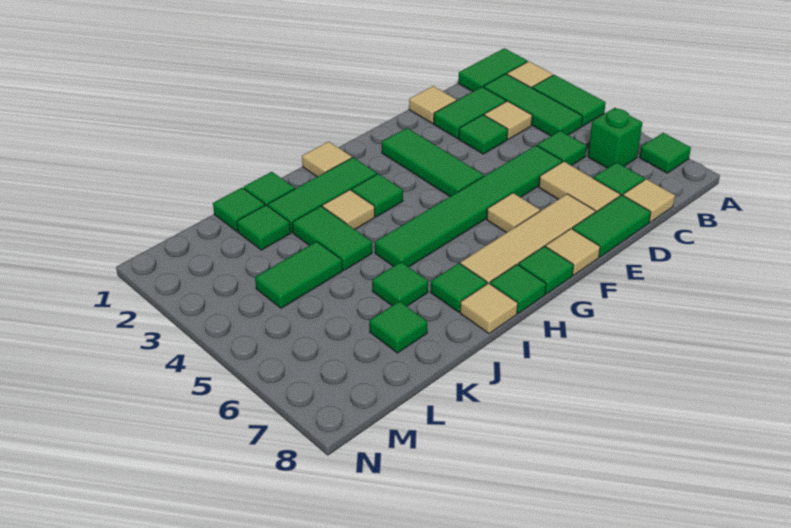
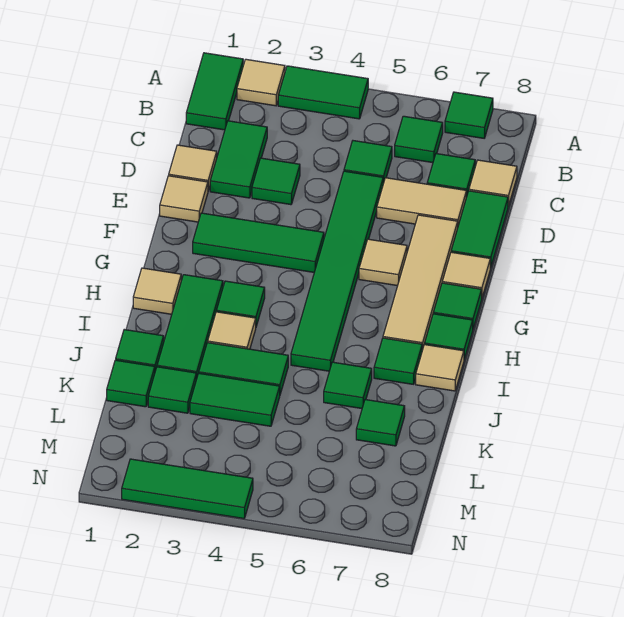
green tile B2:B4 level 1 -> green tile N2:N4 level 1
green brick B6 level 1 -> green tile B6 level 1
tan tile C3 level 1 -> tan tile E1 level 1
green tile K4:L4 level 1 -> green tile K3:K4 level 1

